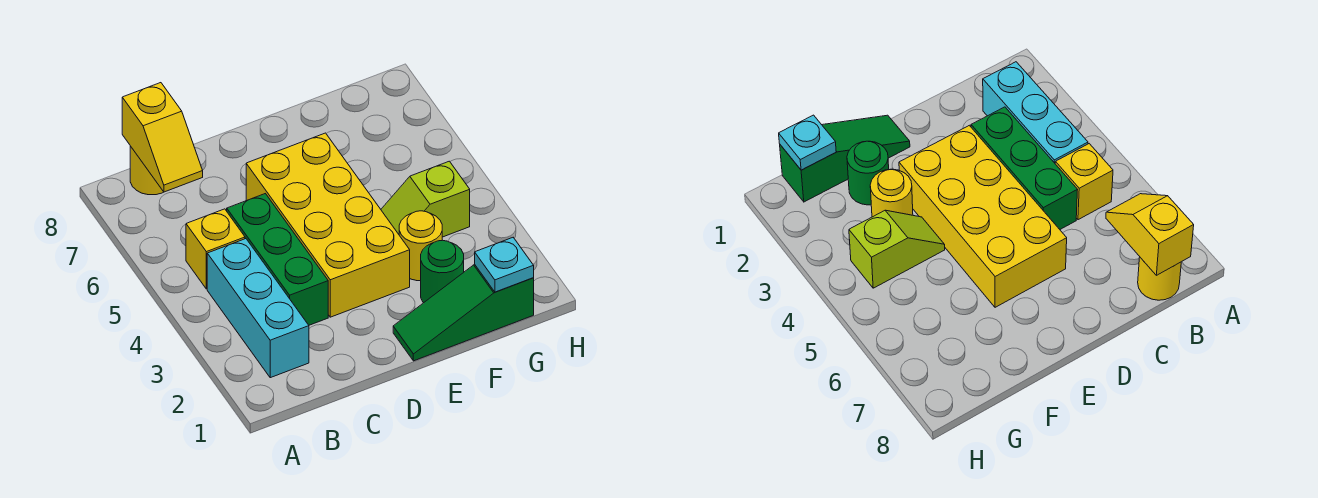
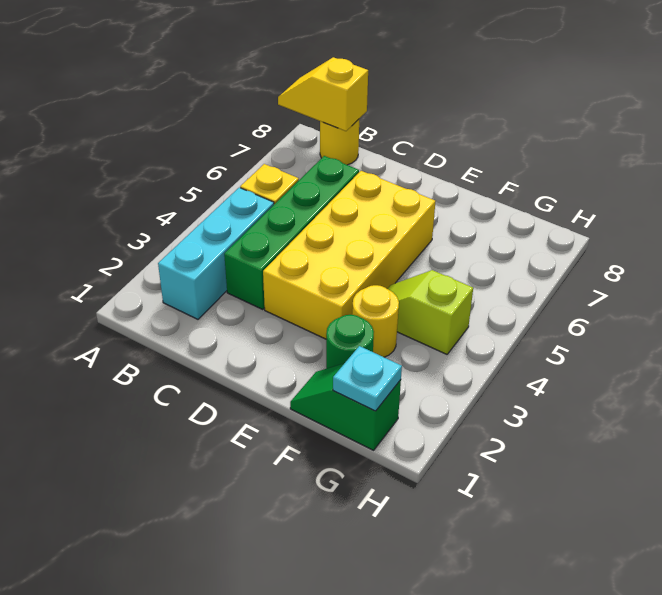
yellow slope B7:B8 level 2 top 8 -> yellow slope A8:B8 level 2 top B
green brick C3:C5 level 1 -> green brick C3:C6 level 1
green slope E1:G1 level 1 top G -> green slope F1:G1 level 1 top G

